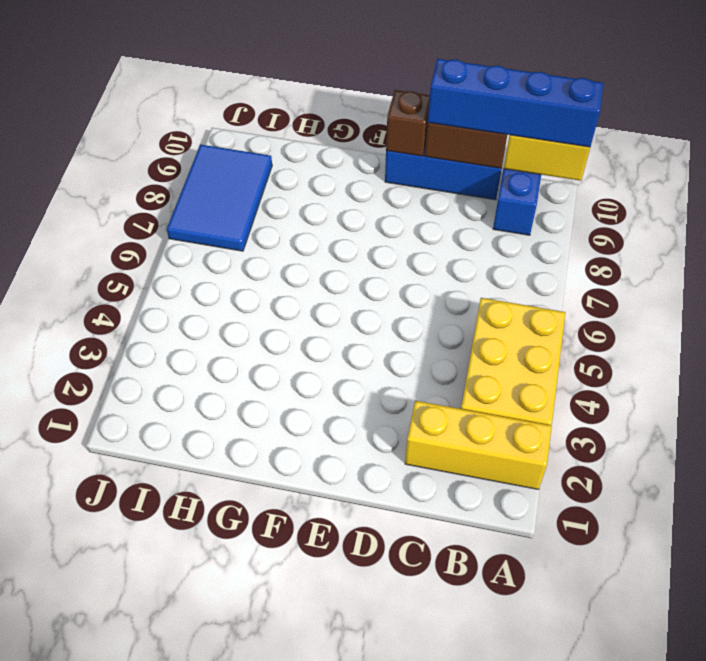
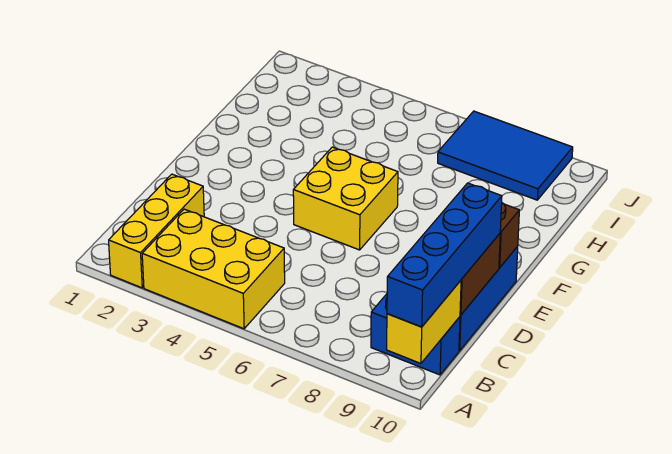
none -> yellow brick E5:F6 level 1

